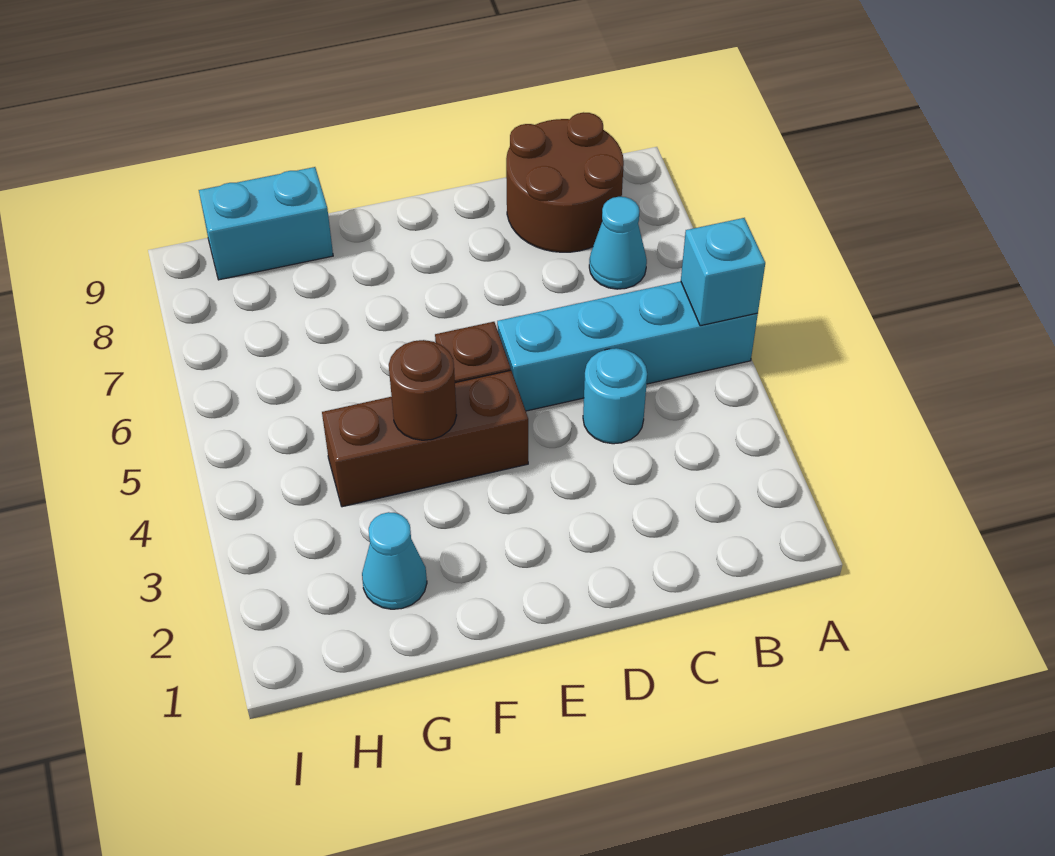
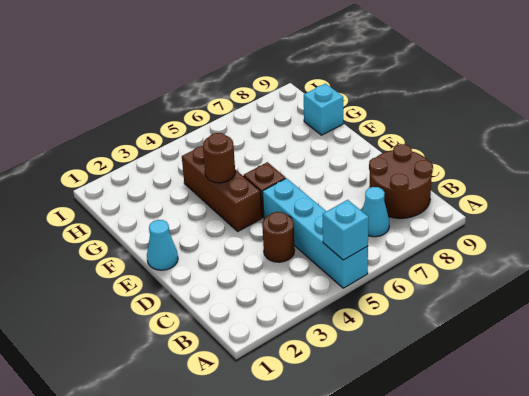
cyan round brick C4 level 1 -> brown round brick C4 level 1
cyan cone G2 level 1 -> cyan cone E1 level 1
cyan brick G9:H9 level 1 -> cyan brick G9 level 1

